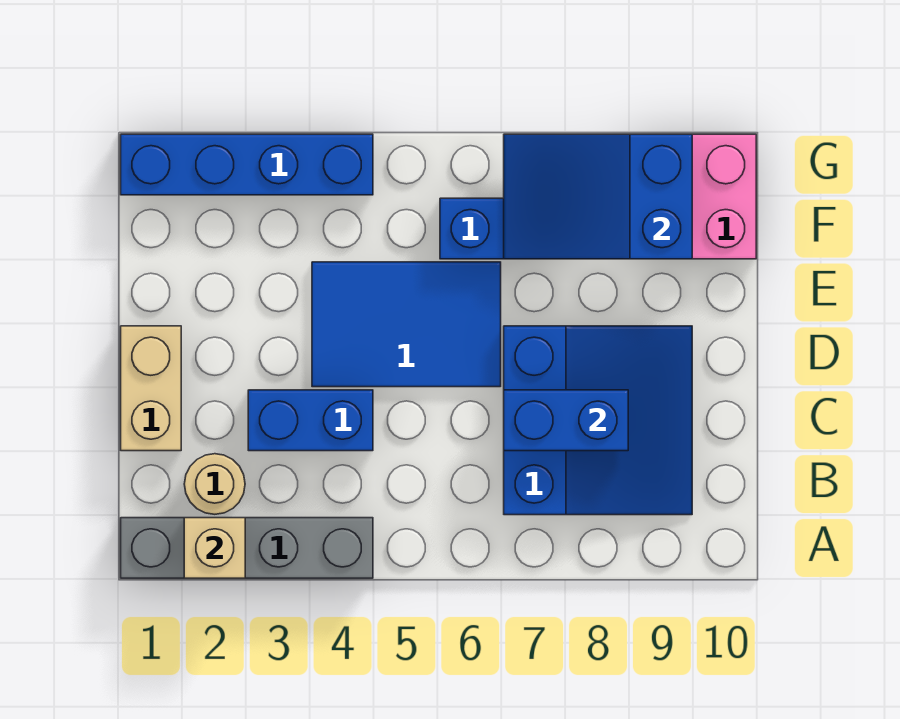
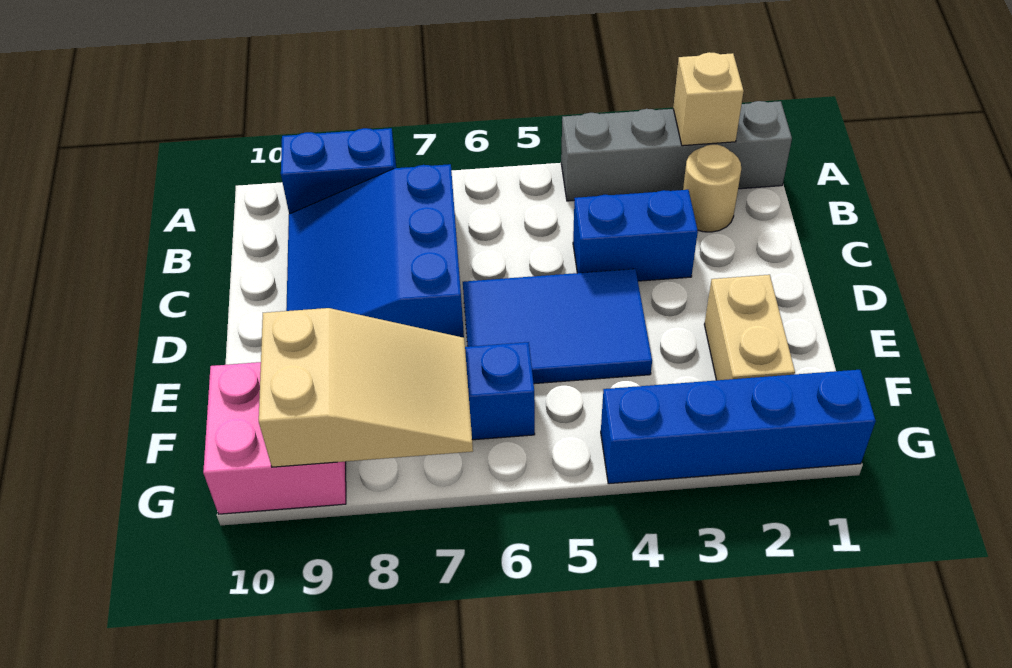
tan brick C1:D1 level 1 -> tan brick E2:F2 level 1
blue brick C7:C8 level 2 -> blue brick A8:A9 level 1
blue slope F7:G9 level 2 top 9 -> tan slope F7:G9 level 2 top 9

